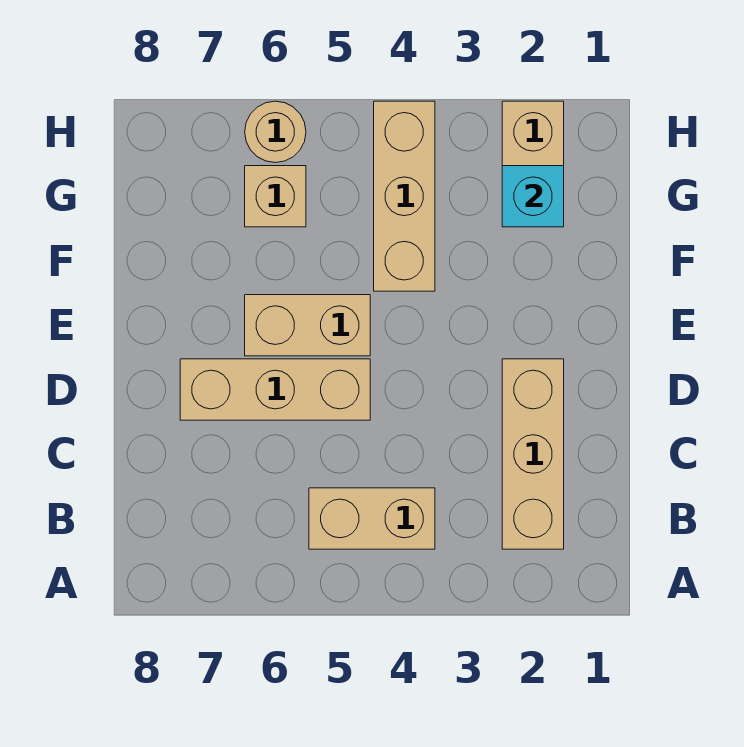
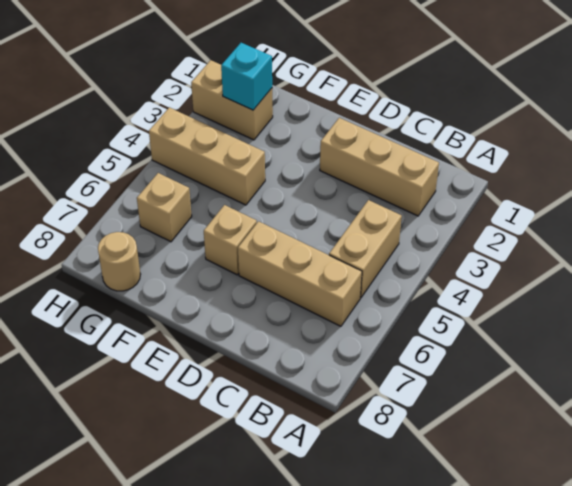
tan brick D5:D7 level 1 -> tan brick B6:D6 level 1
tan brick E5:E6 level 1 -> tan brick E6 level 1
tan round brick H6 level 1 -> tan round brick G8 level 1

